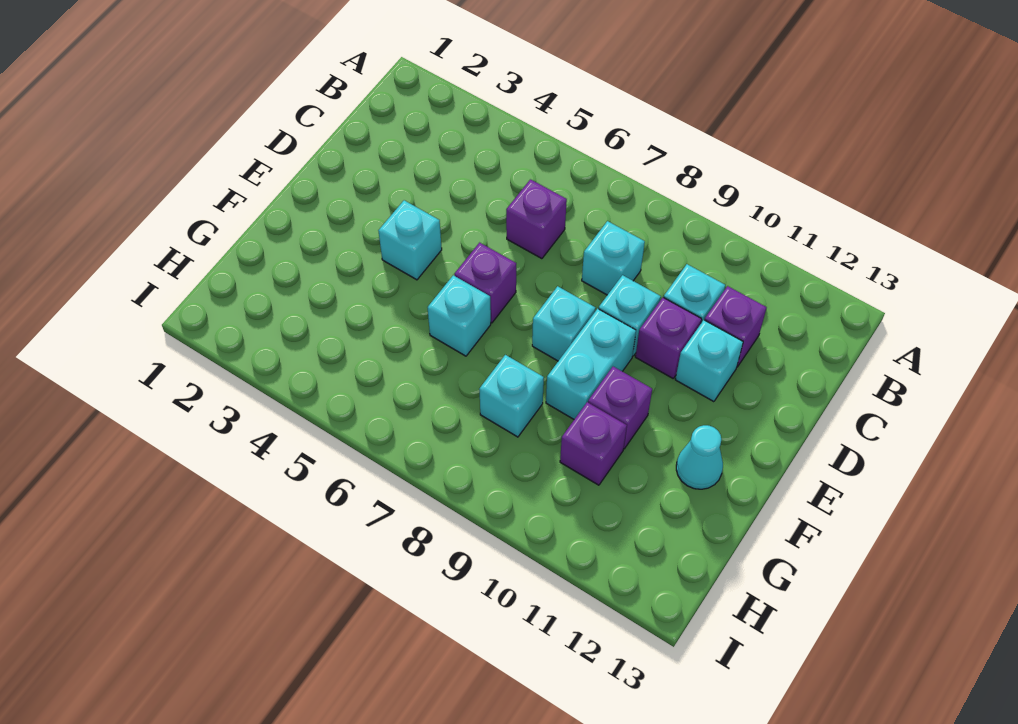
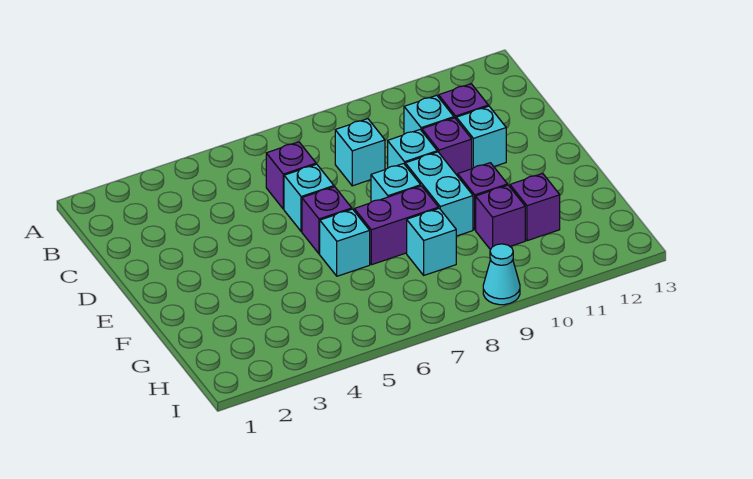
cyan brick E4 level 1 -> cyan brick D6 level 1
none -> purple brick F7:F8 level 1
cyan cone F12 level 1 -> cyan cone I9 level 1
none -> purple brick G11 level 1

